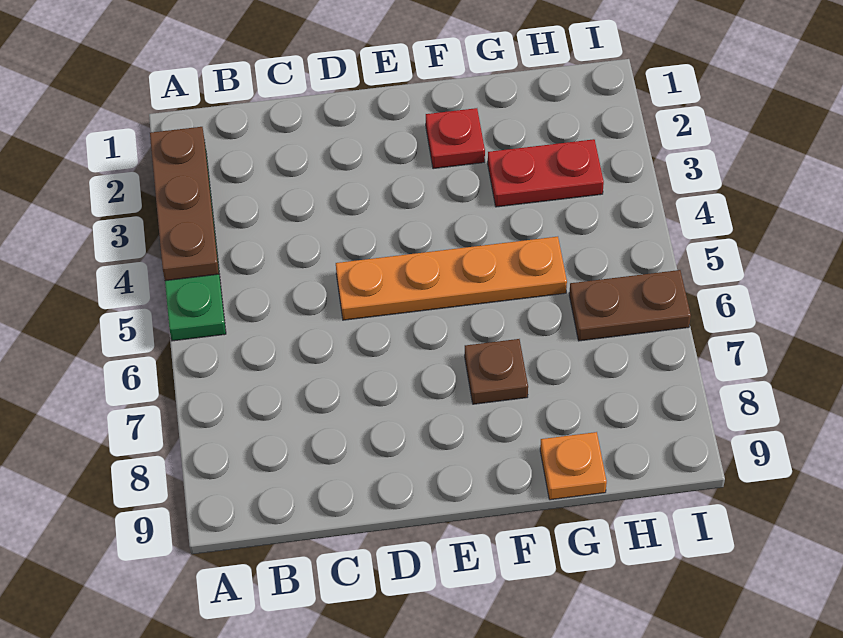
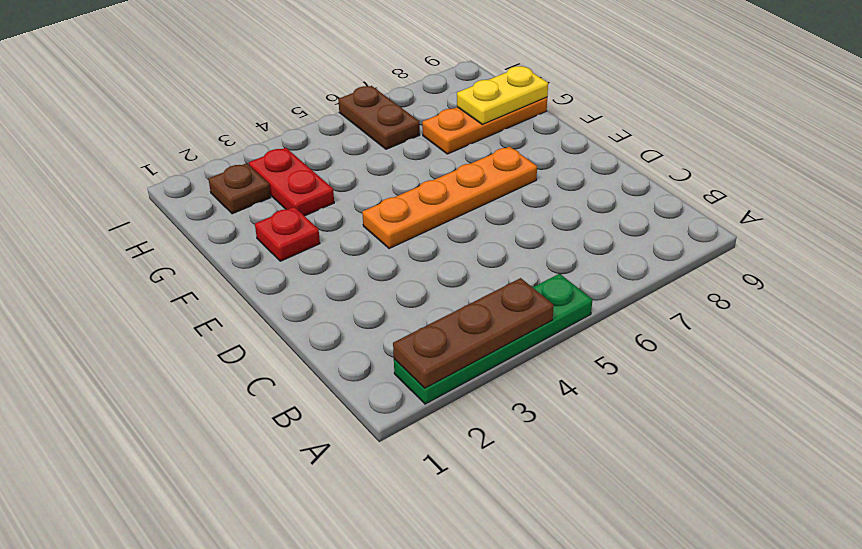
orange plate D5:G5 level 1 -> orange plate E4:E7 level 1
brown plate F7 level 1 -> brown plate H2 level 1
none -> yellow plate G8:G9 level 2
orange plate G9 level 1 -> orange plate G7:G9 level 1

